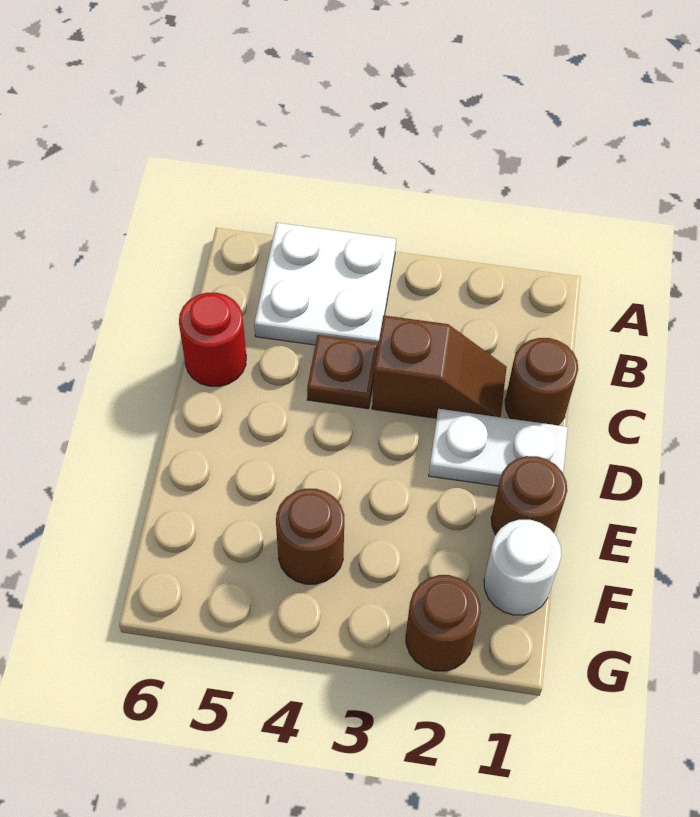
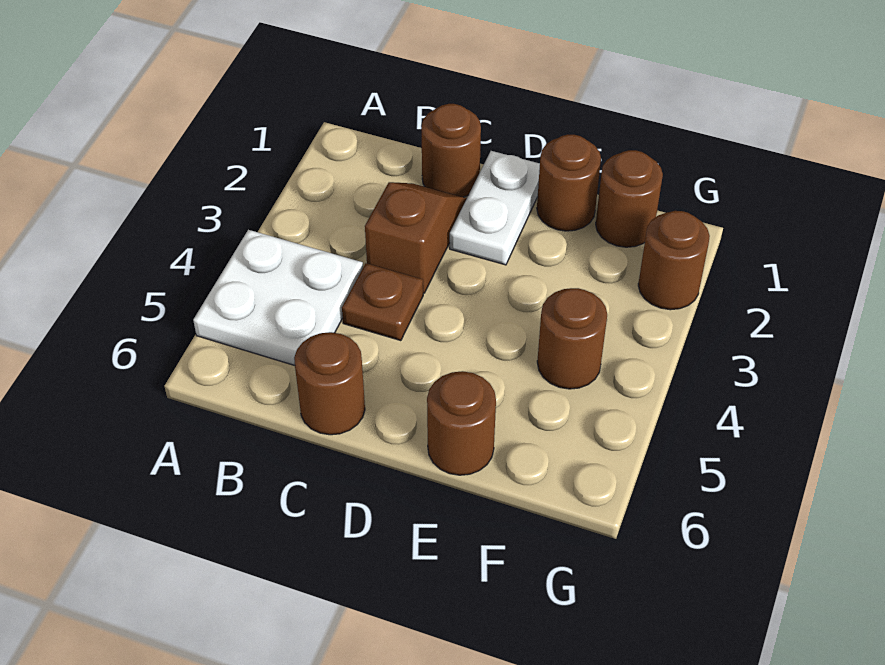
red round brick C6 level 1 -> brown round brick C6 level 1
none -> brown round brick E6 level 1
white round brick F1 level 1 -> brown round brick F1 level 1

